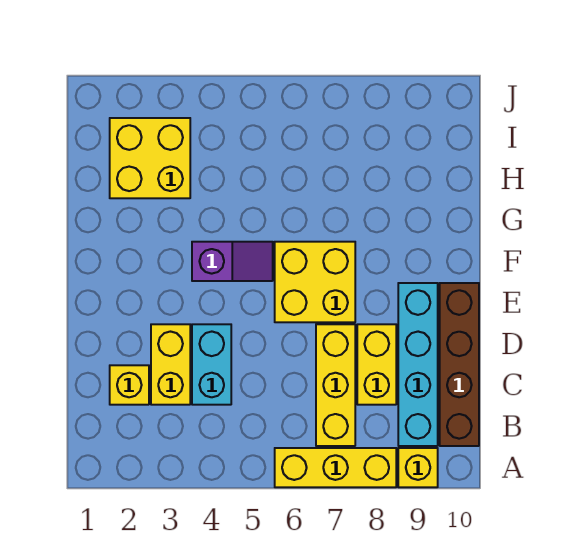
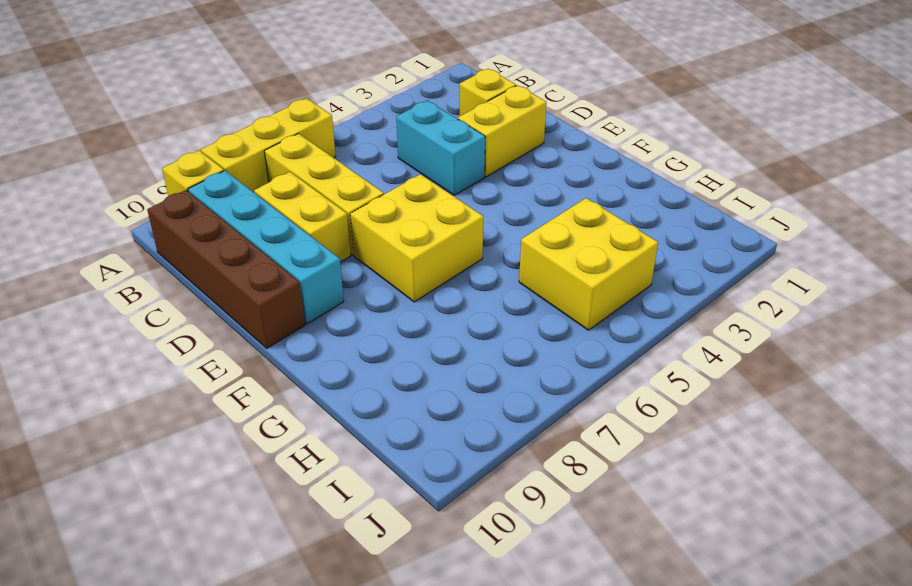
yellow brick C3:D3 level 1 -> yellow brick D2:D3 level 1
purple slope F4:F5 level 1 top 4 -> none
yellow brick H2:I3 level 1 -> yellow brick H4:I5 level 1

